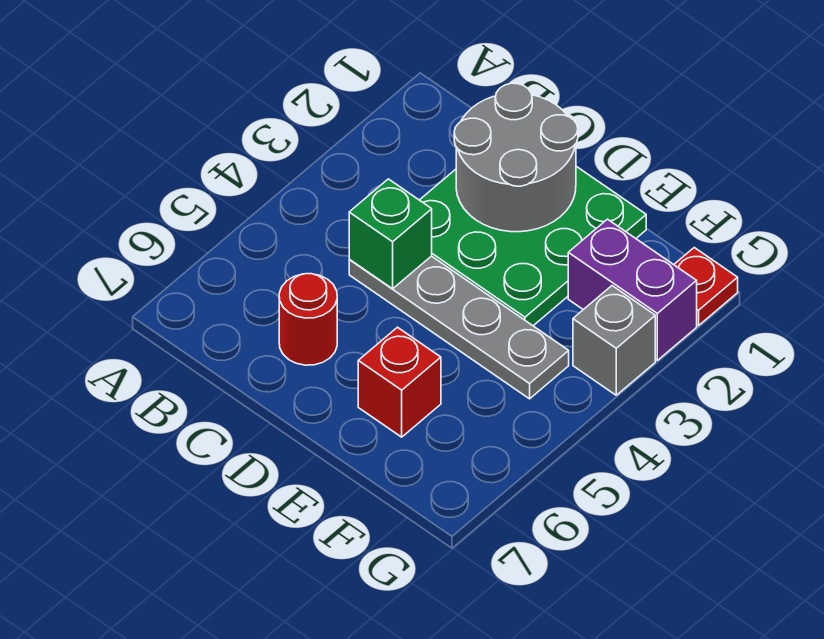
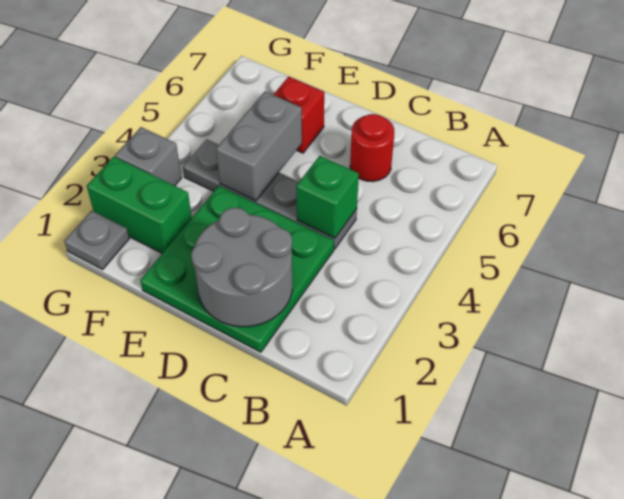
none -> grey brick E4:E5 level 2
purple brick F2:G2 level 1 -> green brick F2:G2 level 1
red plate G1 level 1 -> grey plate G1 level 1

